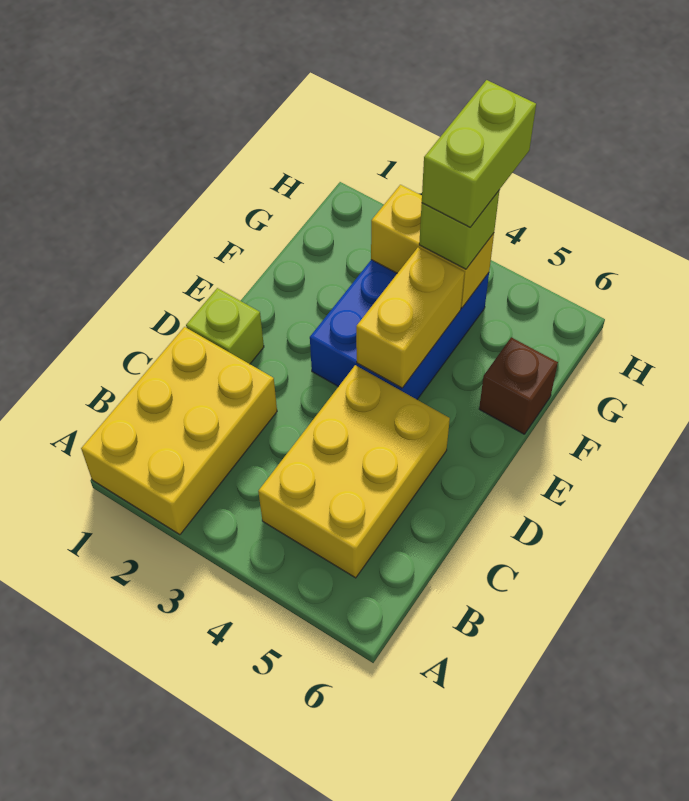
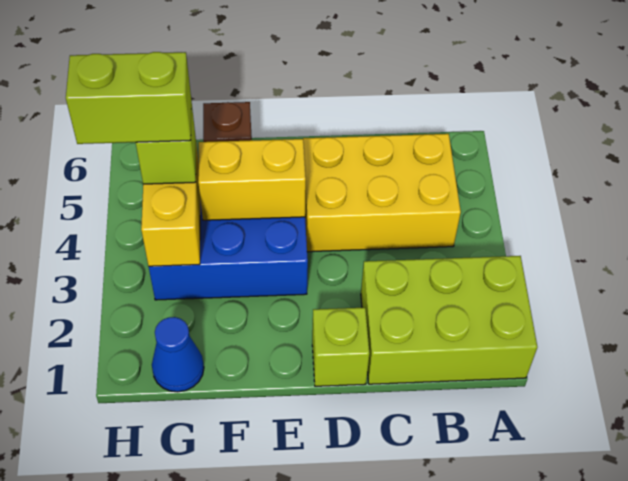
yellow brick A1:C2 level 1 -> lime brick A1:C2 level 1
none -> blue cone G1 level 1

